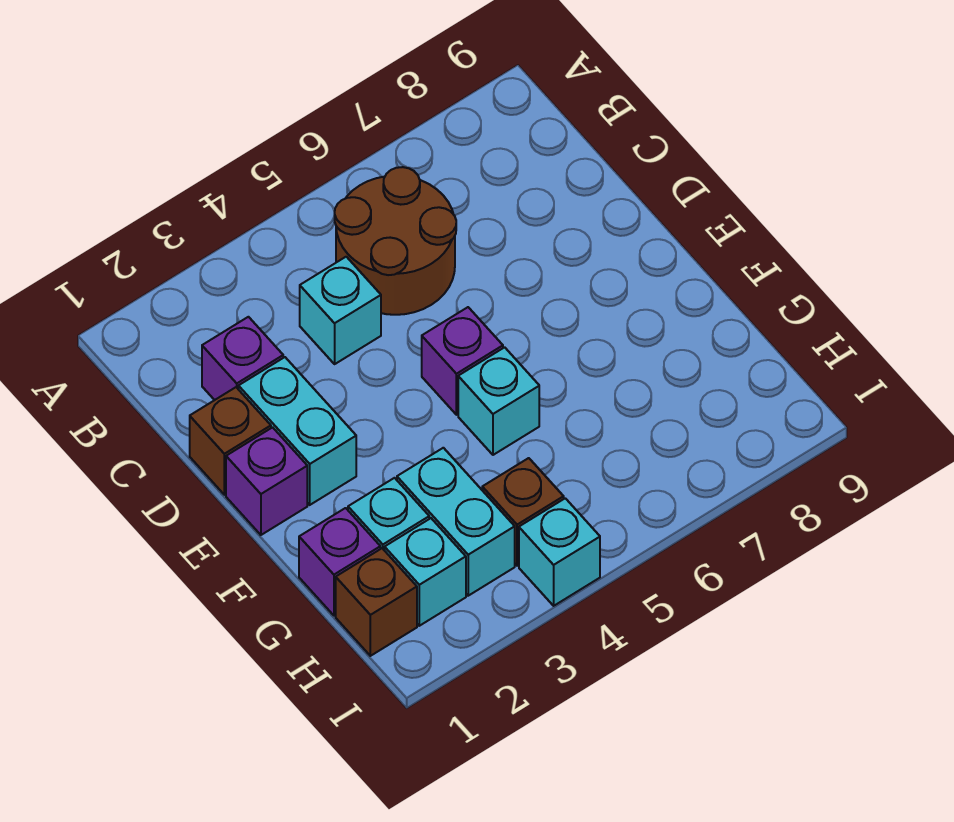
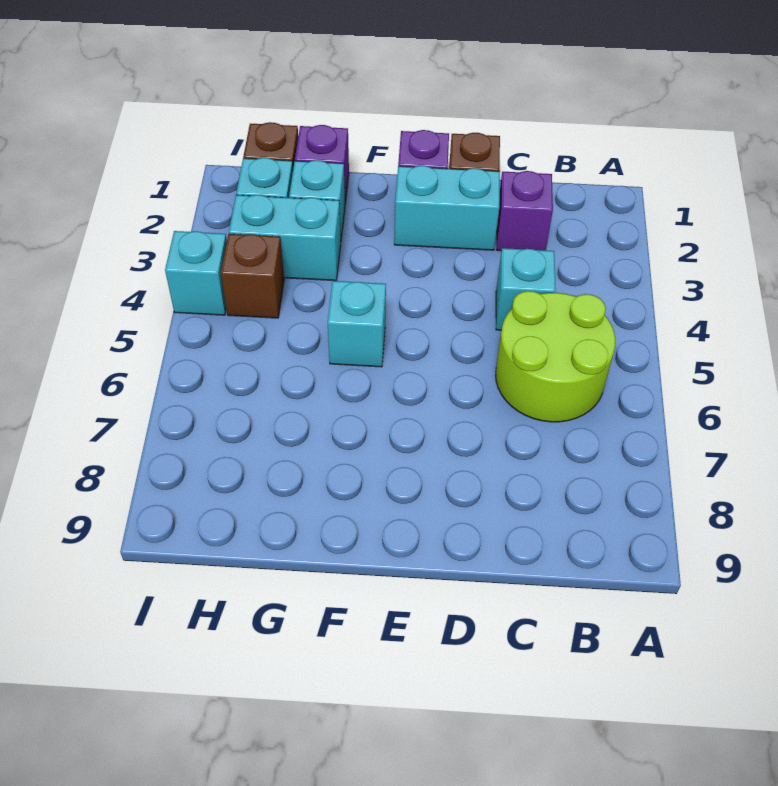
brown round brick B5:C6 level 1 -> lime round brick B5:C6 level 1
purple brick E5 level 1 -> none

